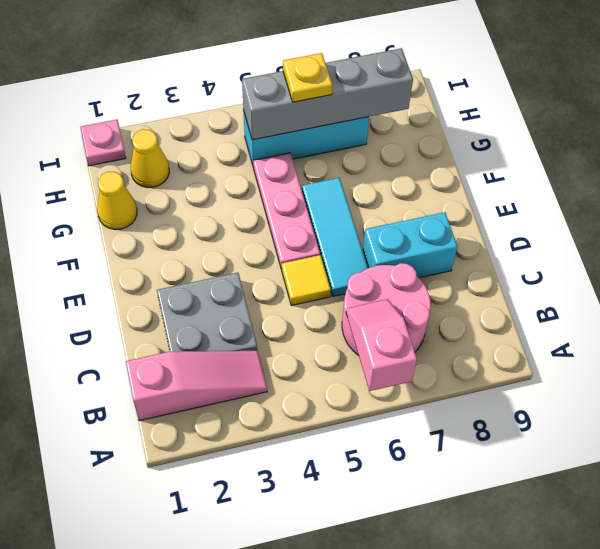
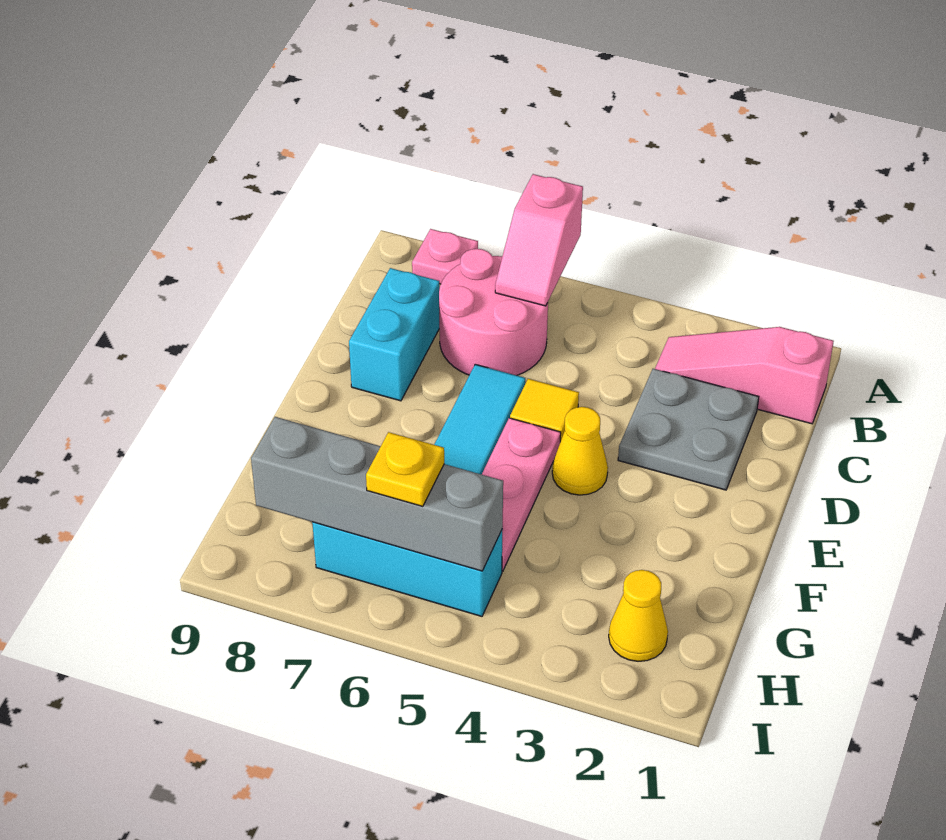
cyan brick D7:D8 level 1 -> cyan brick C8:D8 level 1
yellow cone G1 level 1 -> yellow cone E4 level 1
pink plate I1 level 1 -> pink plate A8 level 1

